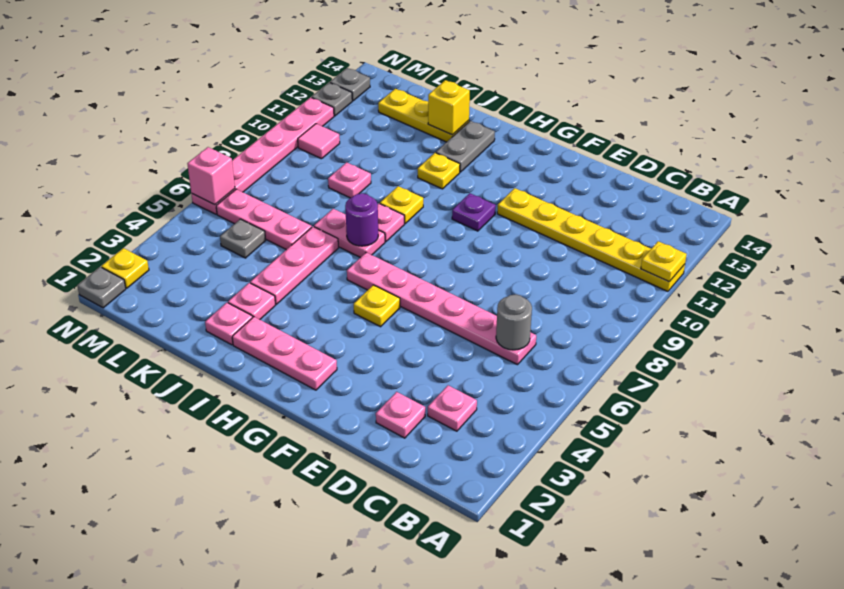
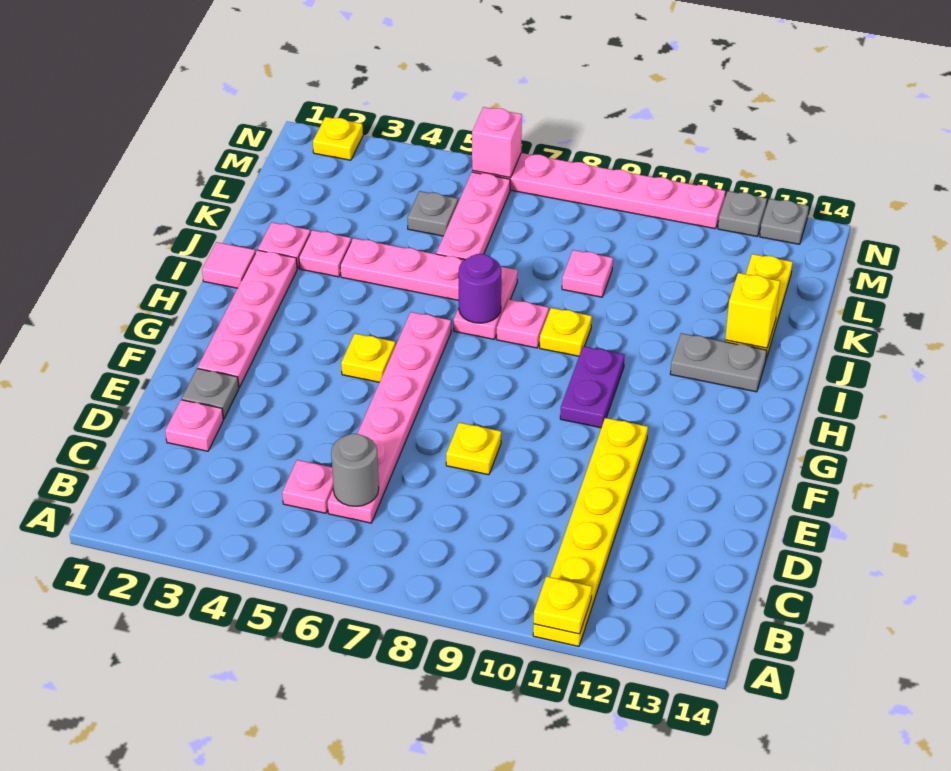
pink plate C3 level 1 -> pink plate C5 level 1
pink plate G2:I2 level 1 -> pink plate F2:I2 level 1
purple plate G10 level 1 -> purple plate G10:H10 level 1
yellow plate I11 level 1 -> yellow plate E8 level 1
pink tile M10 level 1 -> pink tile I1 level 1
grey plate N1 level 1 -> grey plate E2 level 1

